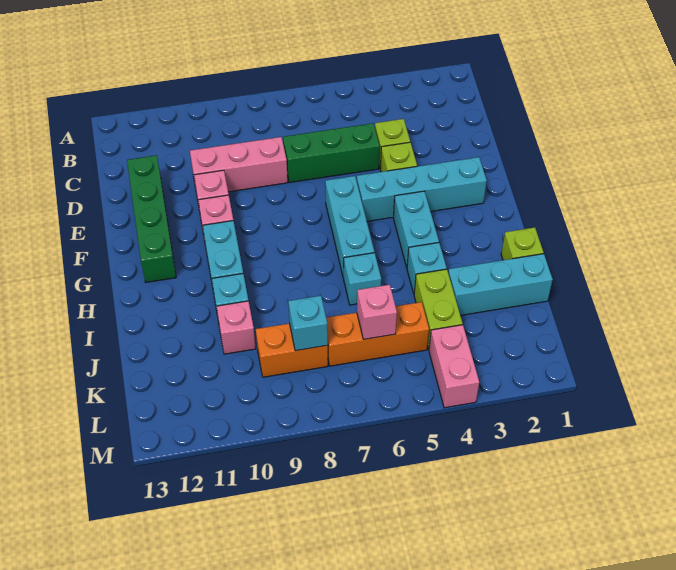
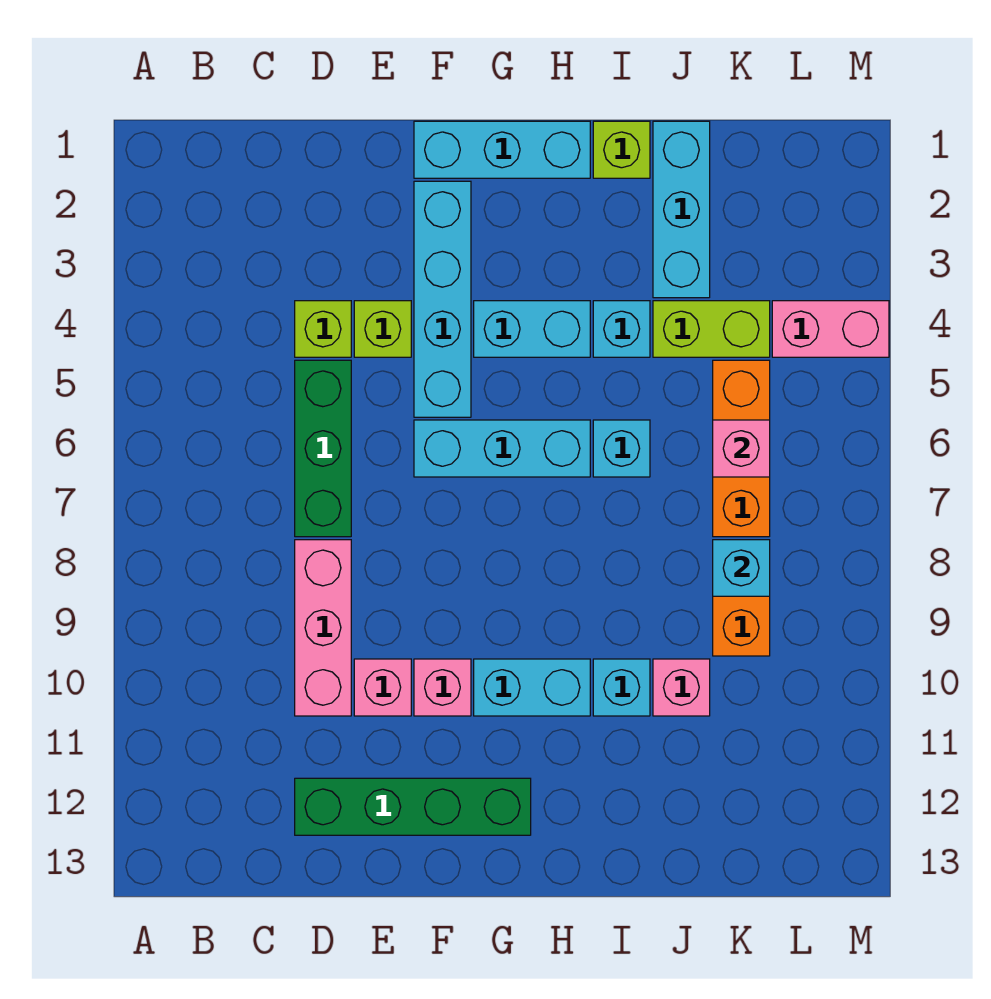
none -> cyan brick F1:H1 level 1

